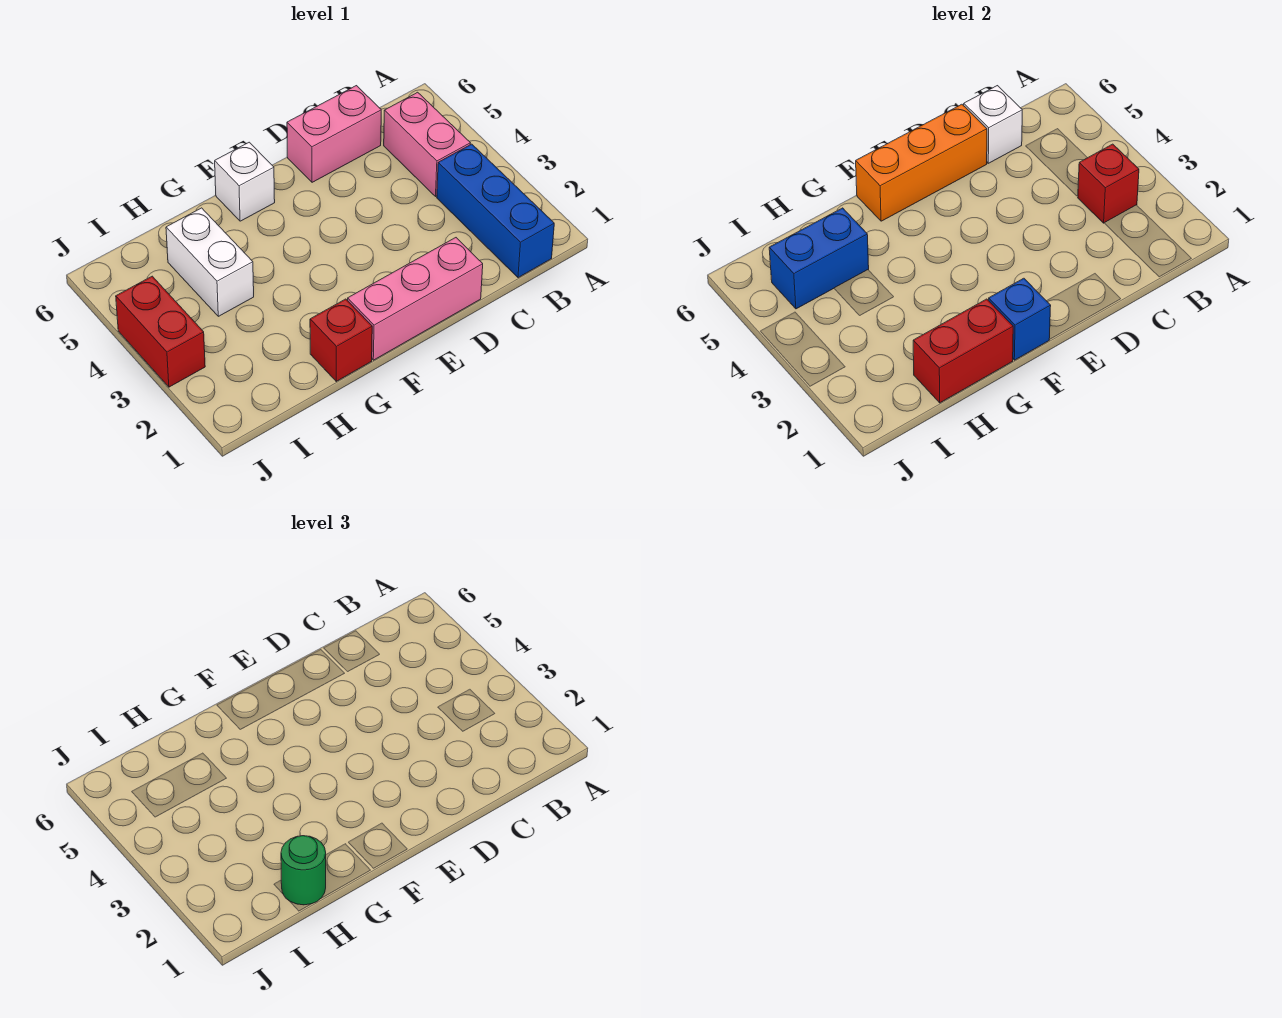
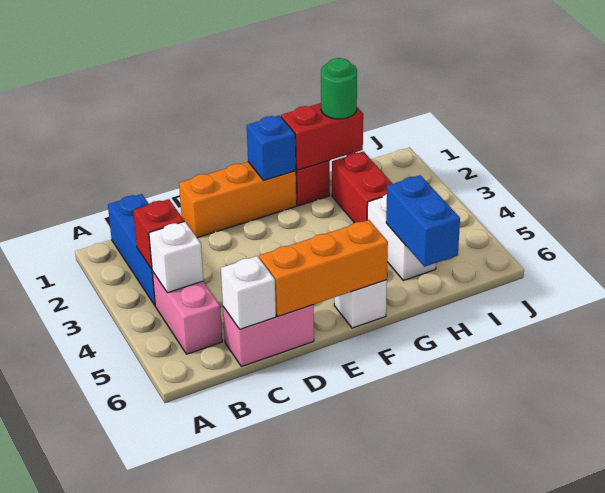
none -> white brick B4 level 2
pink brick D1:F1 level 1 -> orange brick D1:F1 level 1
blue brick H5:I5 level 2 -> blue brick H5:H6 level 2
red brick J3:J4 level 1 -> red brick H2:H3 level 1

